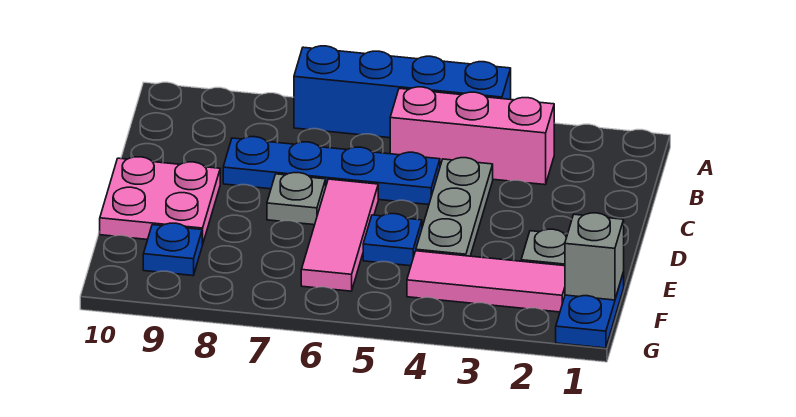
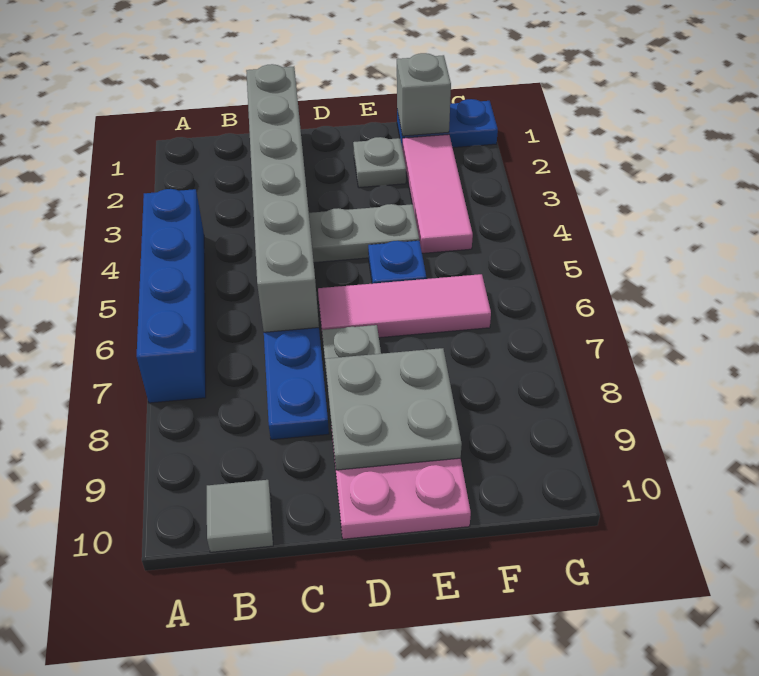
pink brick B3:B5 level 1 -> none
none -> grey tile B10 level 1
none -> grey brick C1:C6 level 2
none -> grey plate D8:E9 level 2
blue plate F9 level 1 -> none

